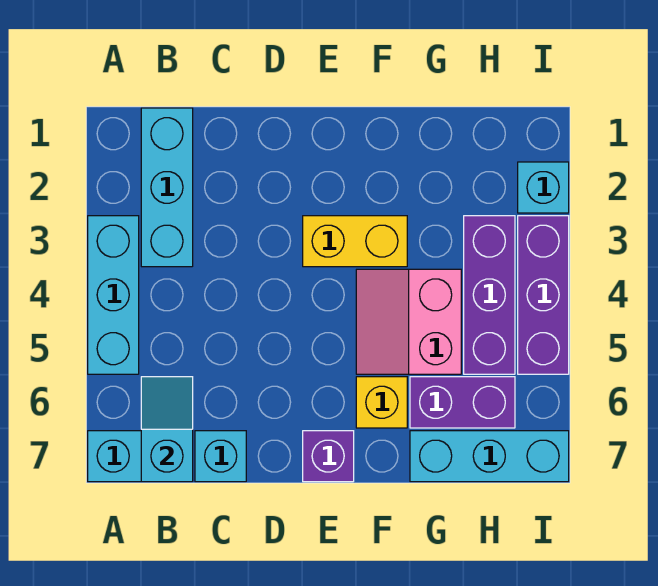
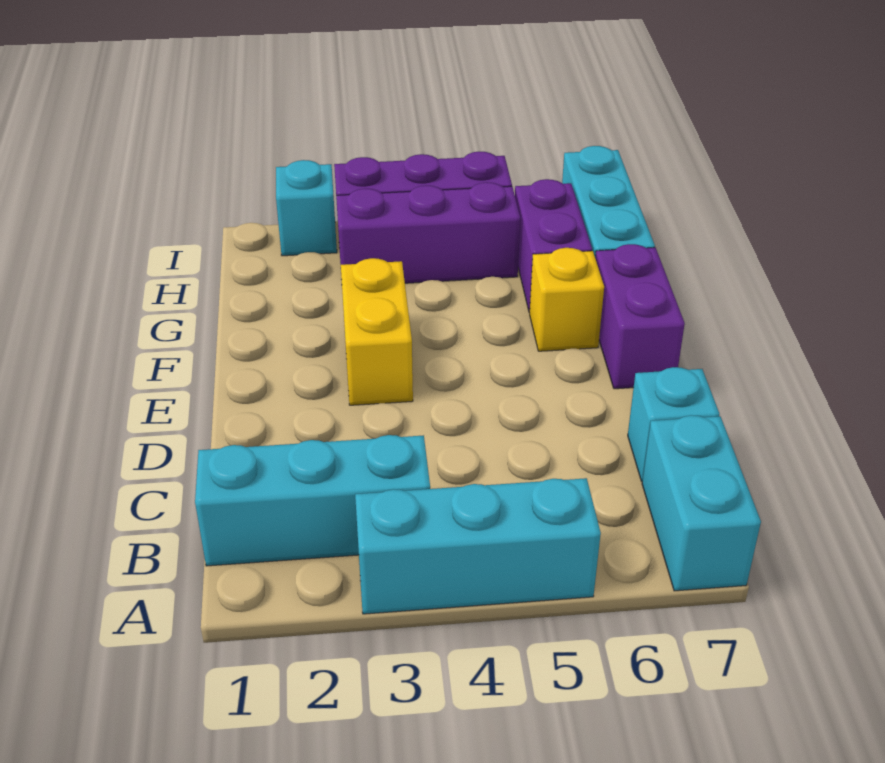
cyan slope B6:B7 level 2 top 7 -> none
purple brick E7 level 1 -> purple brick E7:F7 level 1
pink slope F4:G5 level 1 top G -> none

